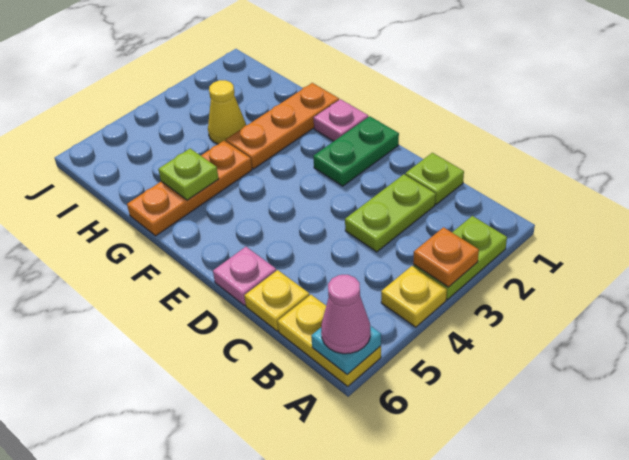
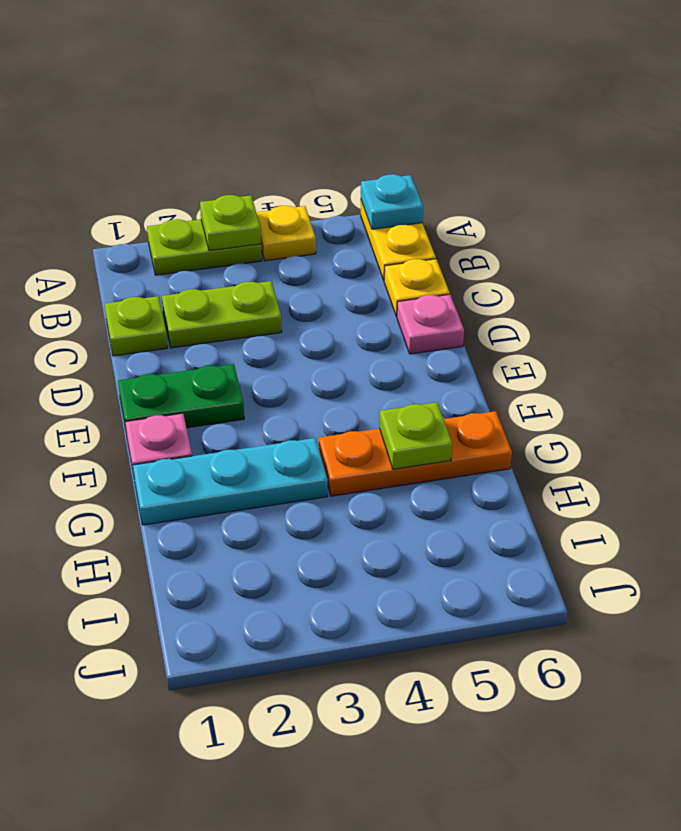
orange plate A3 level 2 -> lime plate A3 level 2
pink cone A6 level 3 -> none
orange plate G1:G3 level 1 -> cyan plate G1:G3 level 1
yellow cone H3 level 1 -> none

